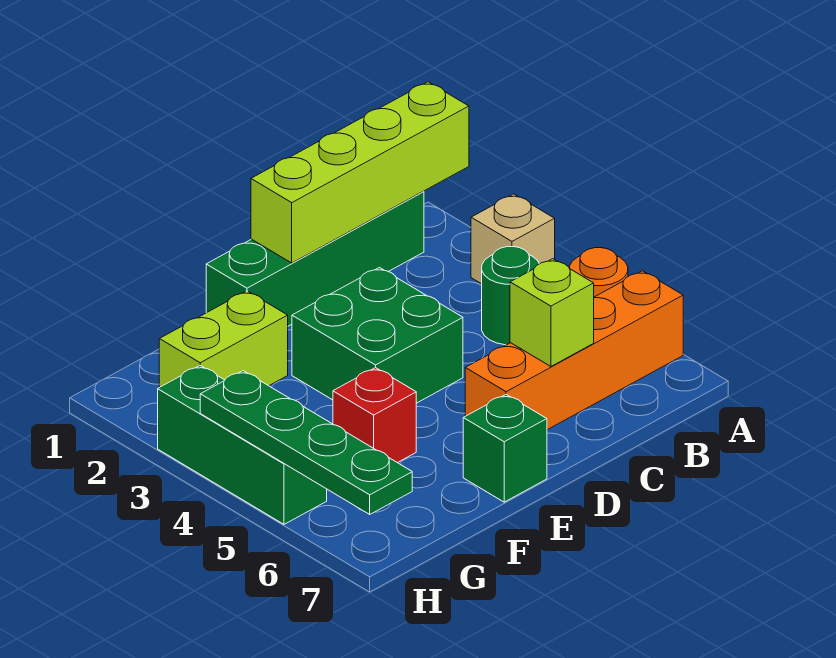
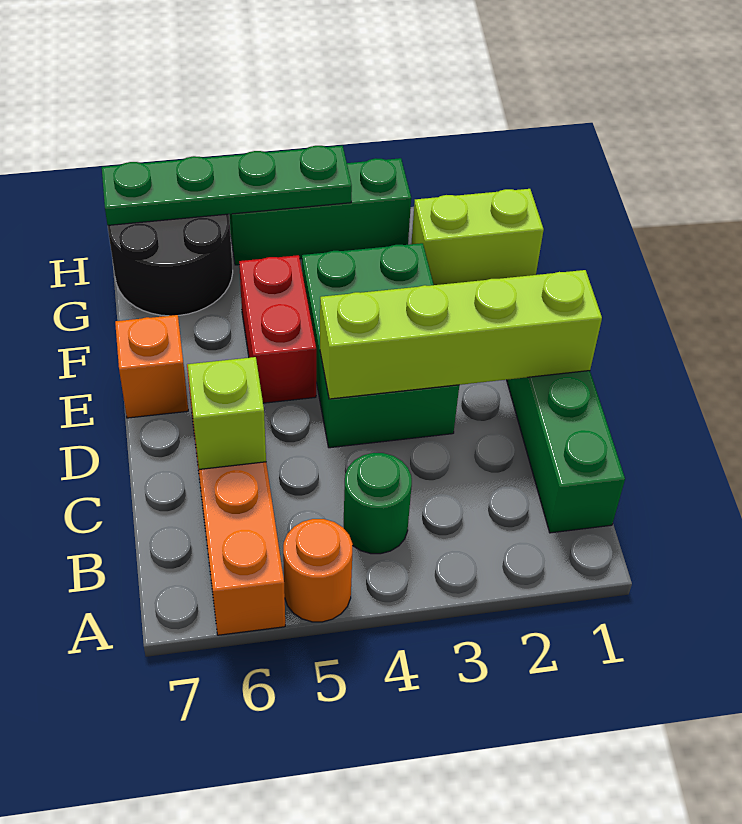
lime brick A1:D1 level 2 -> lime brick D1:D4 level 2
tan brick A3 level 1 -> none
green brick D3:E4 level 1 -> green brick D3:F4 level 1
green brick E7 level 1 -> orange brick E7 level 1
lime brick F2:G2 level 1 -> lime brick G1:G2 level 1
red brick F5 level 1 -> red brick E5:F5 level 1
none -> black round brick G6:H7 level 1

